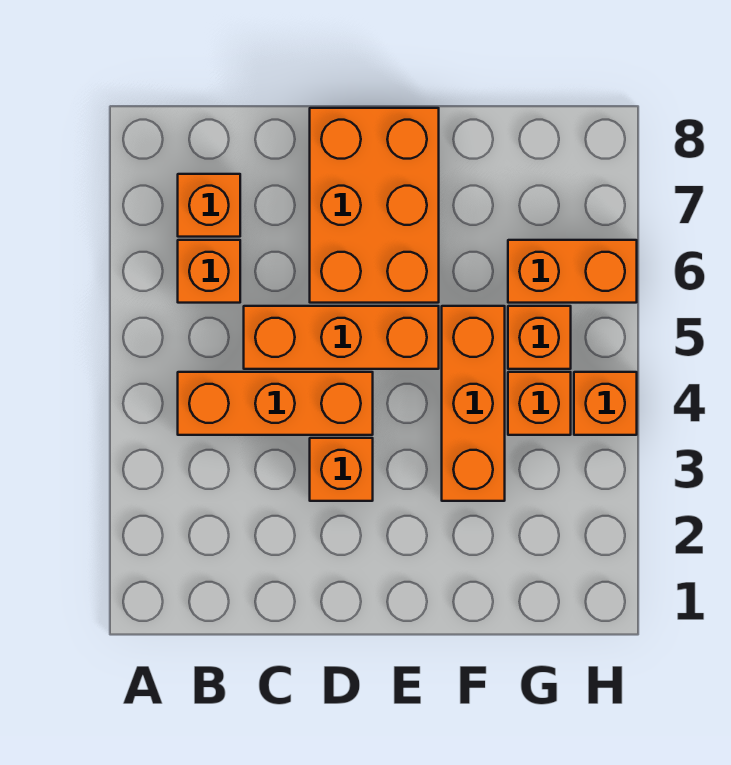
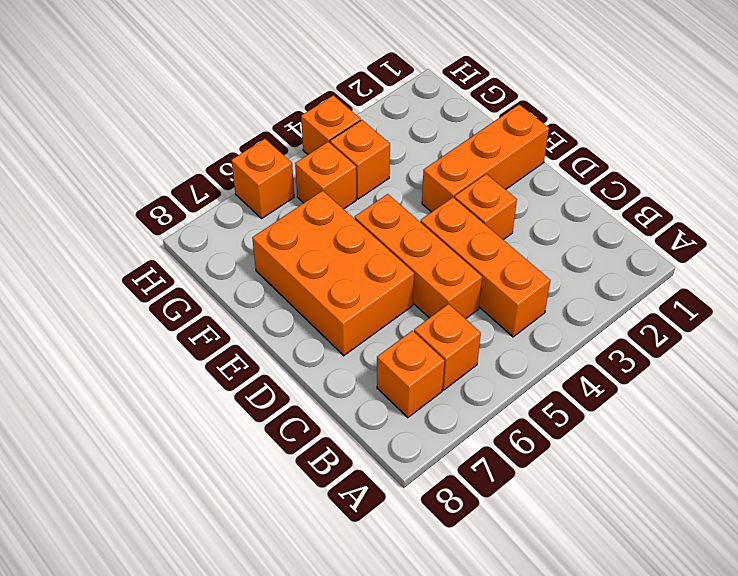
orange brick D6:E8 level 1 -> orange brick D6:F7 level 1
orange brick F3:F5 level 1 -> orange brick E1:E3 level 1
orange brick G6:H6 level 1 -> orange brick H6 level 1

